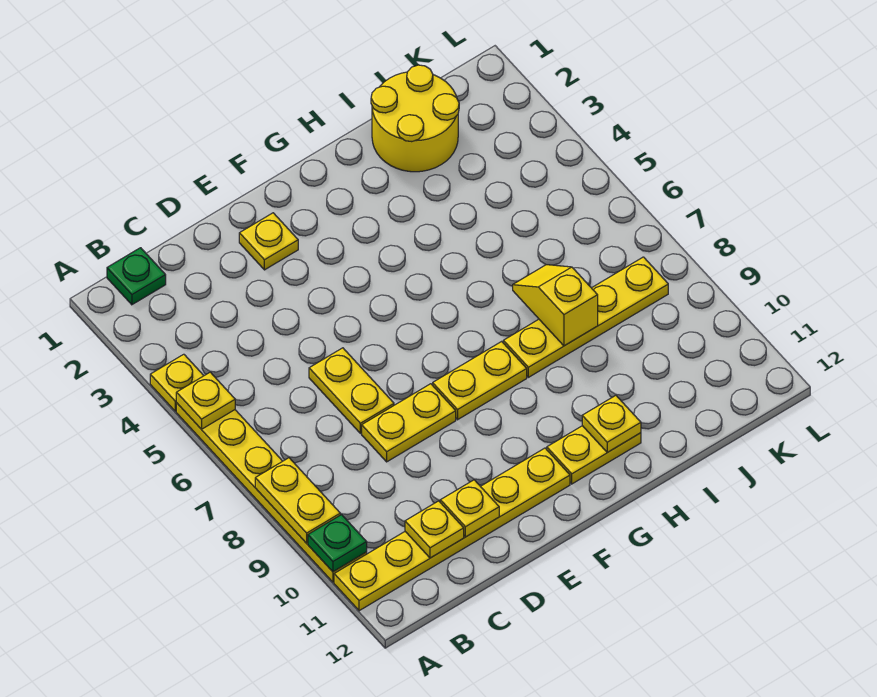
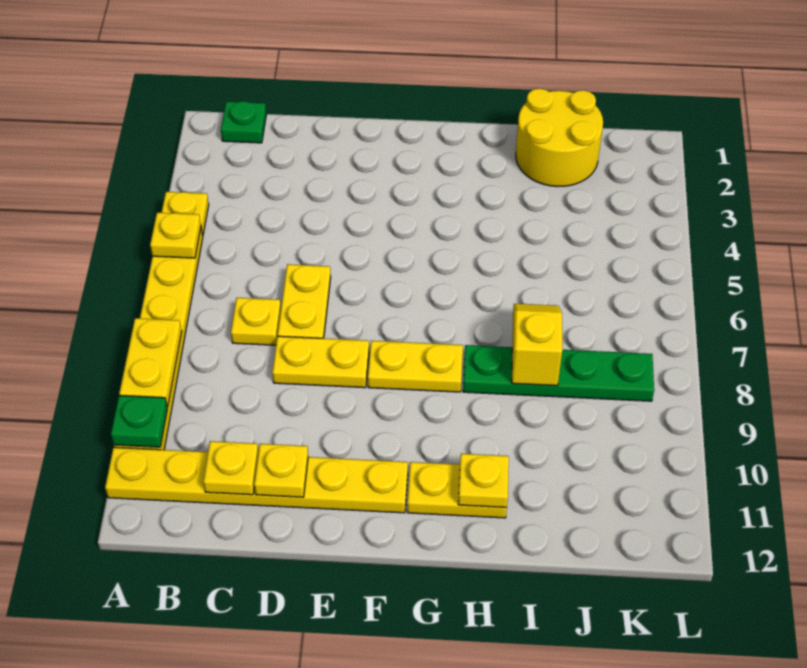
yellow plate E2 level 1 -> yellow plate C7 level 1
yellow plate H8:K8 level 1 -> green plate H8:K8 level 1

